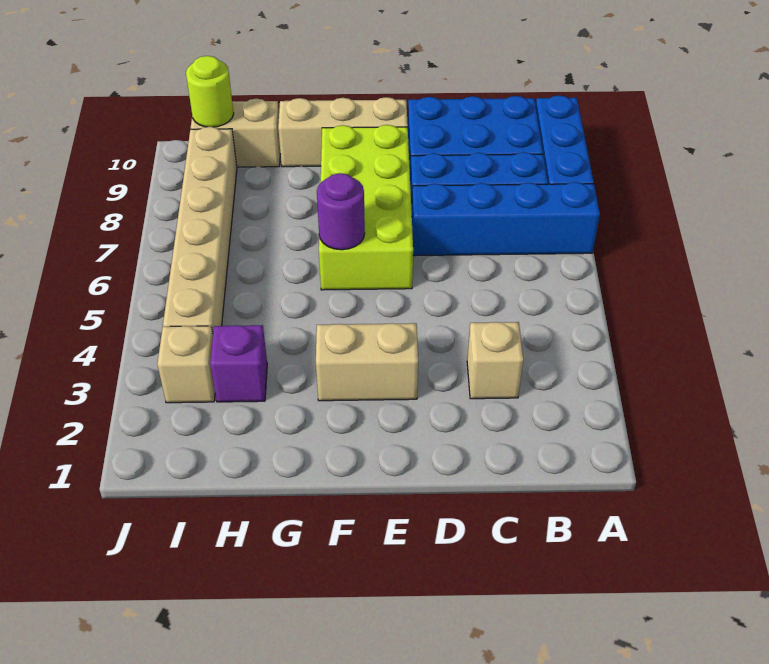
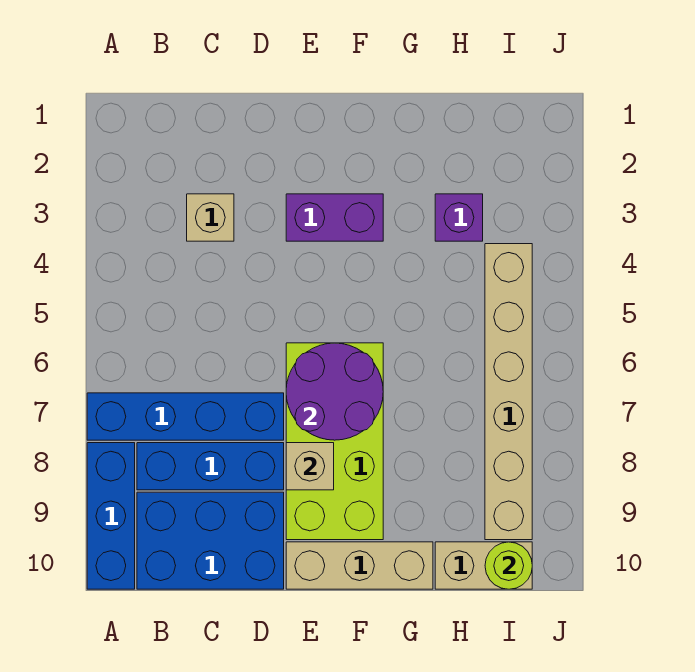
tan brick E3:F3 level 1 -> purple brick E3:F3 level 1
purple round brick F6 level 2 -> purple round brick E6:F7 level 2
tan brick I3 level 1 -> tan brick E8 level 2

